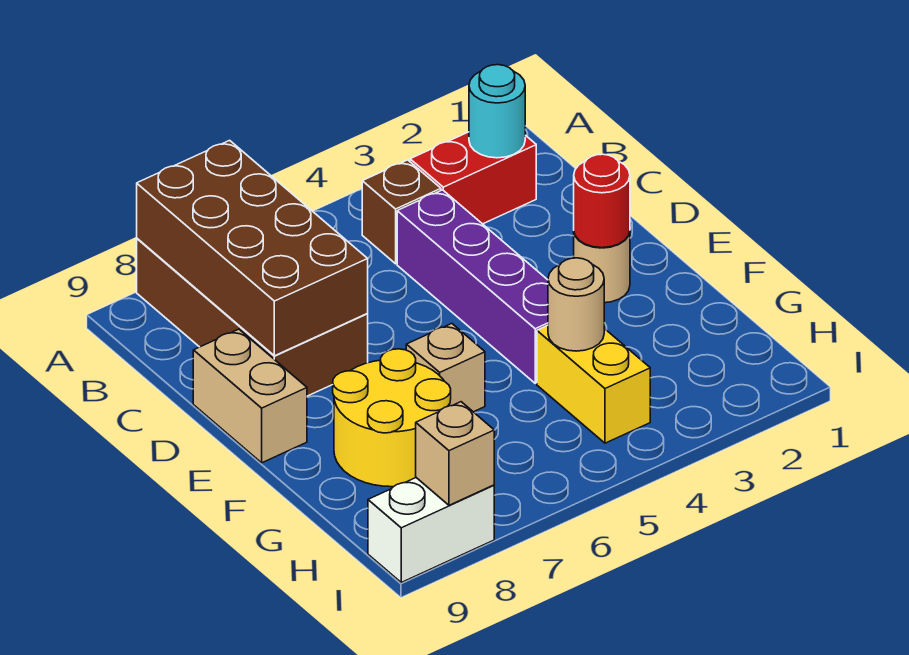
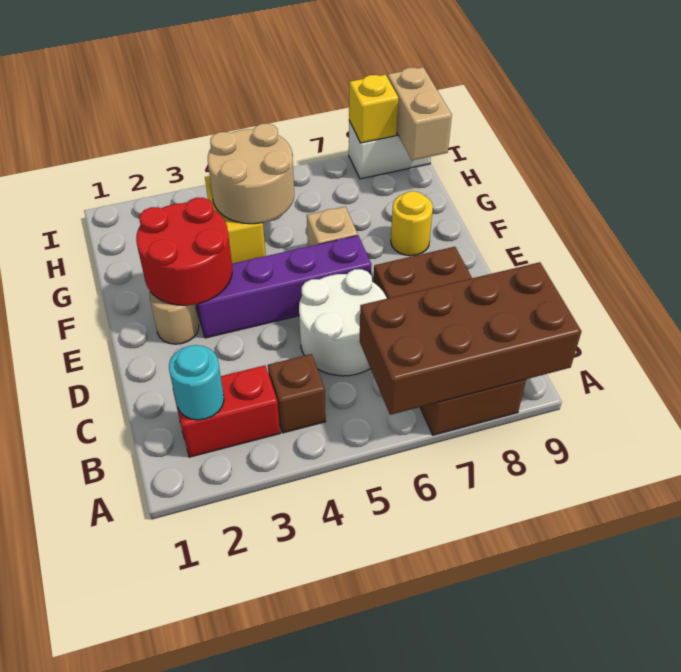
brown brick A7:D8 level 2 -> brown brick A6:B9 level 2
purple brick C4:F4 level 1 -> purple brick E3:E6 level 1
none -> white round brick C5:D6 level 1
tan brick D9:E9 level 1 -> tan brick H9:I9 level 2
red round brick E2 level 2 -> red round brick E2:F3 level 2
yellow round brick F7:G8 level 1 -> yellow round brick F8 level 1
tan round brick G4 level 2 -> tan round brick G4:H5 level 2
tan brick I8 level 2 -> yellow brick I8 level 2

